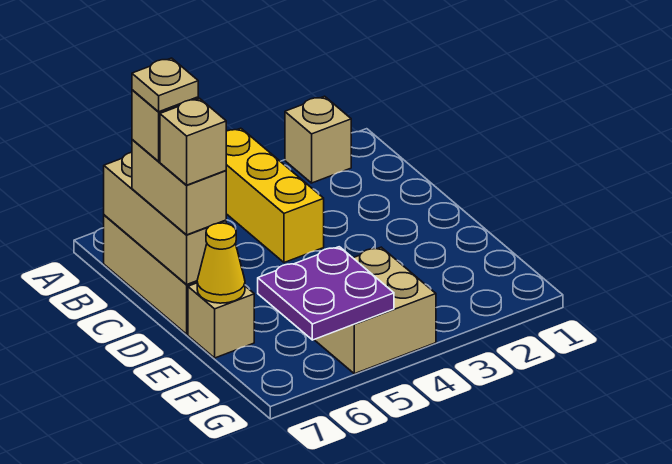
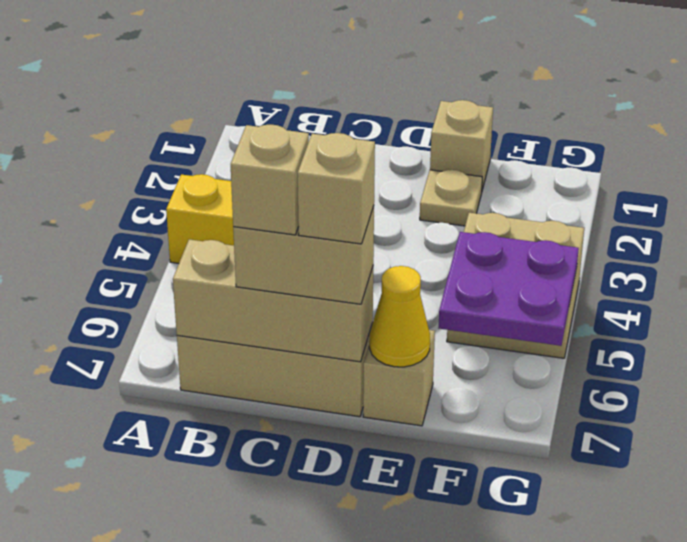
tan brick A2 level 1 -> tan brick E1 level 1
tan plate C7 level 5 -> tan plate E2 level 1

